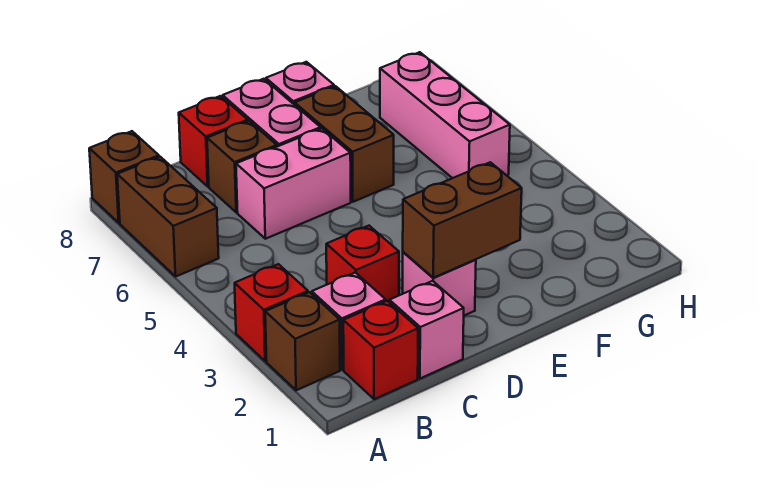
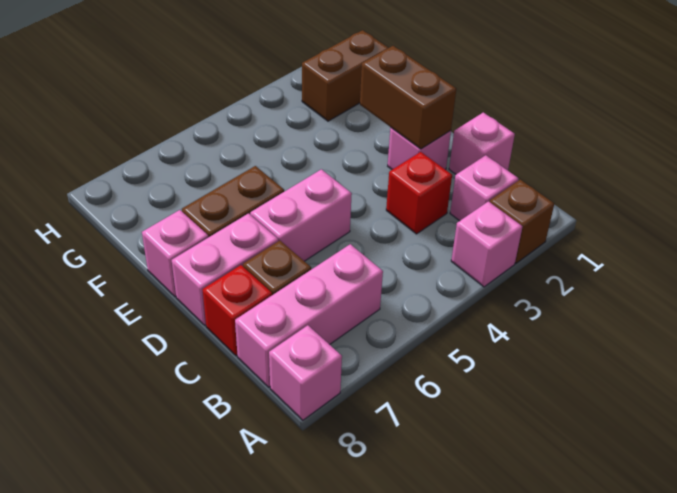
red brick A3 level 1 -> pink brick A3 level 1
brown brick A6:A7 level 1 -> brown brick G1:G2 level 1
brown brick A8 level 1 -> pink brick A8 level 1
red brick B1 level 1 -> none
pink brick C6:D6 level 1 -> pink brick D5:D6 level 1
pink brick G5:G7 level 1 -> pink brick B6:B8 level 1

